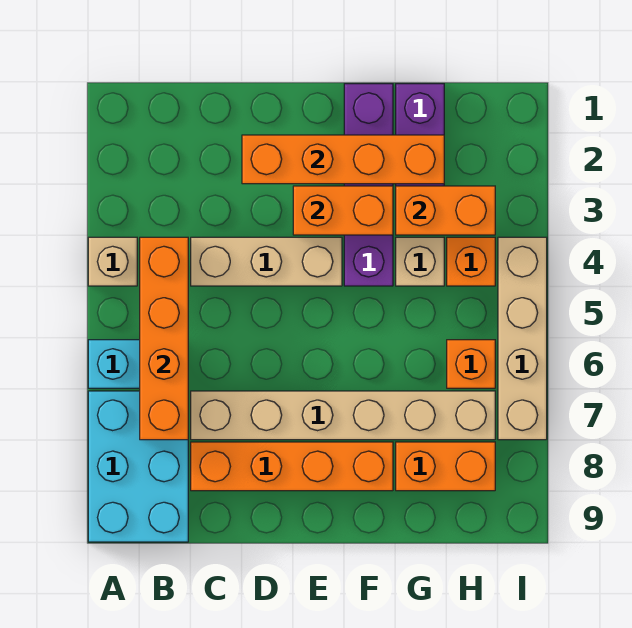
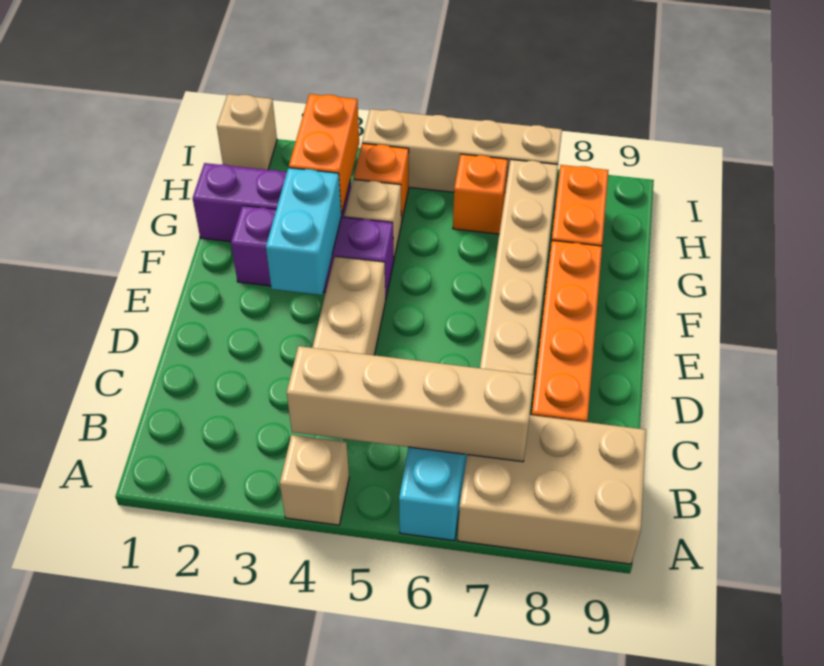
cyan brick A7:B9 level 1 -> tan brick A7:B9 level 1
orange brick B4:B7 level 2 -> tan brick B4:B7 level 2
orange brick D2:G2 level 2 -> none
orange brick E3:F3 level 2 -> cyan brick E3:F3 level 2
purple brick F1:F4 level 1 -> purple brick F2:F4 level 1
none -> tan brick I1 level 1

